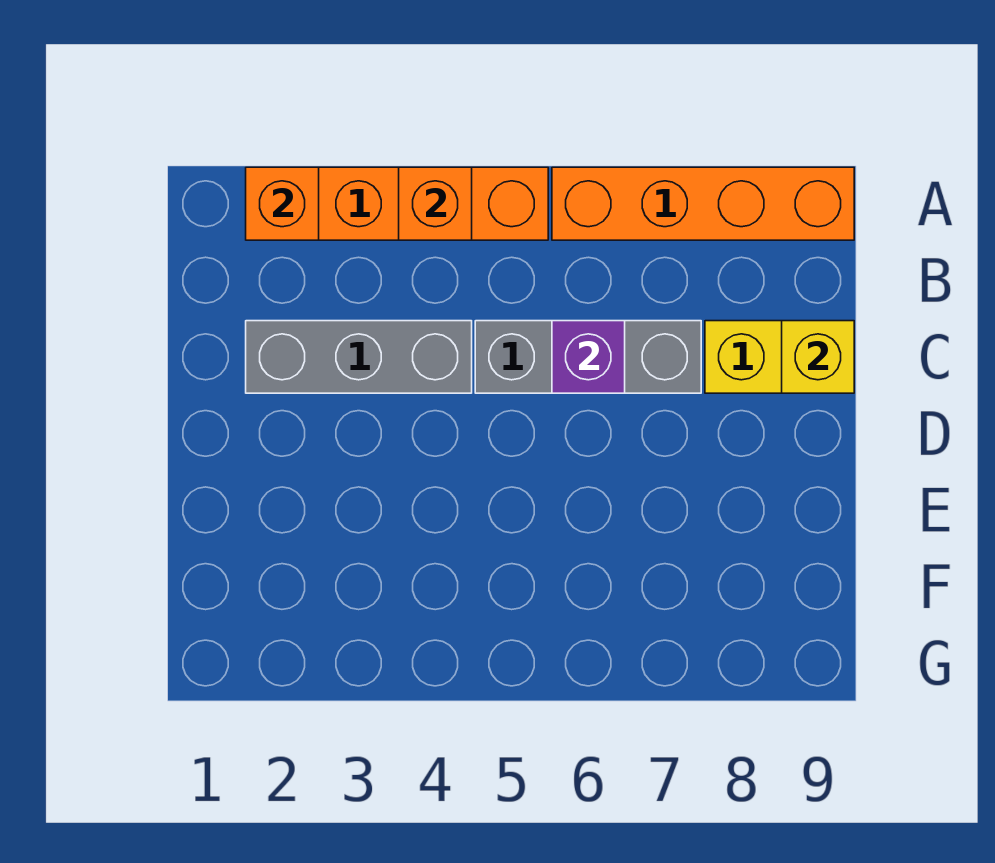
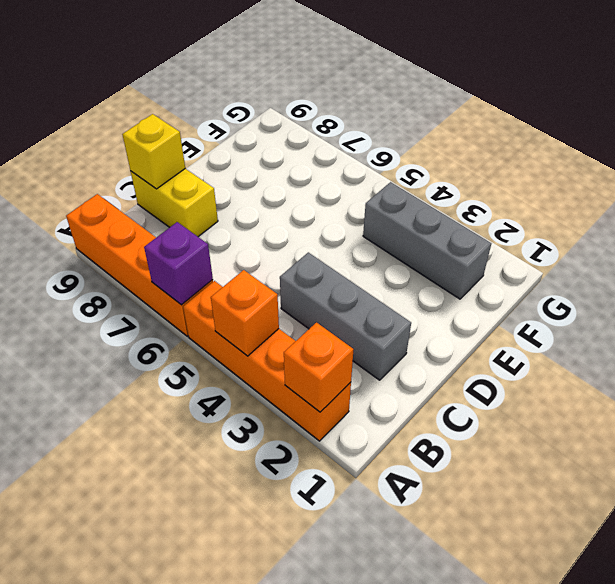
grey brick C5:C7 level 1 -> grey brick F2:F4 level 1
purple brick C6 level 2 -> purple brick A6 level 2

